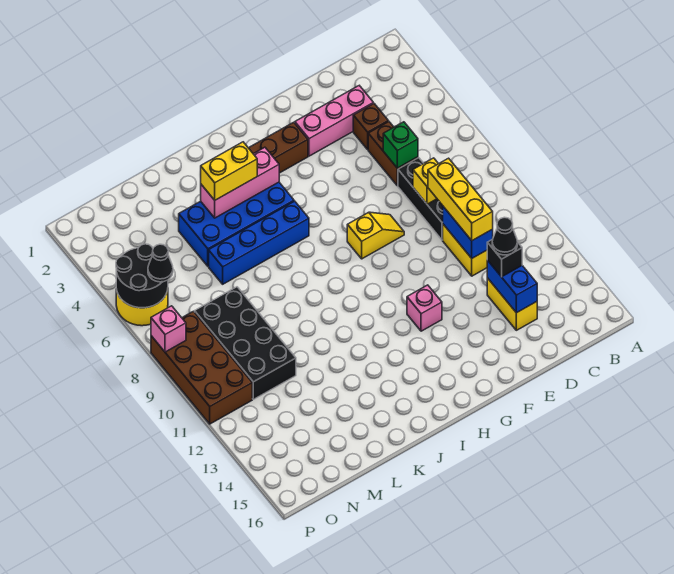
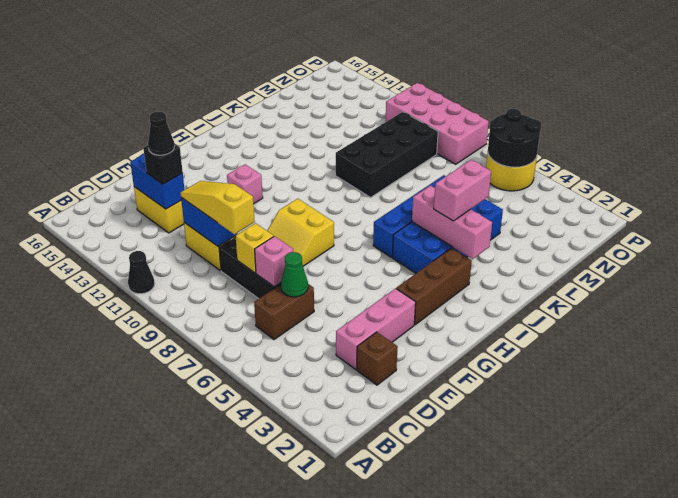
brown brick D4 level 1 -> brown brick D2 level 1
brown brick D5:D6 level 1 -> brown brick C6:D6 level 1
green brick D6 level 2 -> green cone D6 level 2
yellow brick D9:D11 level 3 -> yellow slope D9:D11 level 3 top 9
yellow slope F8:G8 level 1 top G -> yellow slope F8:G9 level 1 top G
pink brick I4:K4 level 2 -> pink brick J3:J5 level 2
yellow brick J4:K4 level 3 -> pink brick J4:K4 level 3
black brick M8:N11 level 1 -> black brick K9:N10 level 1
black cone O6 level 3 -> black cone A11 level 1
brown brick O8:P11 level 1 -> pink brick O8:P11 level 1
pink brick P8 level 2 -> pink brick D7 level 2

